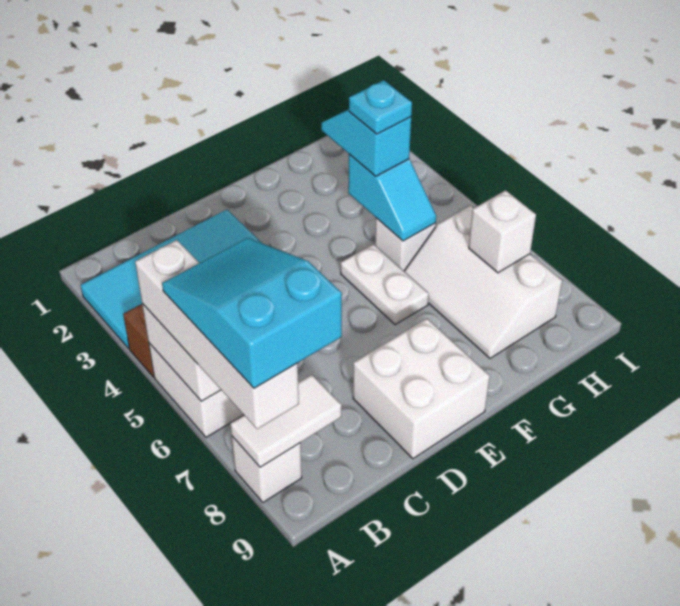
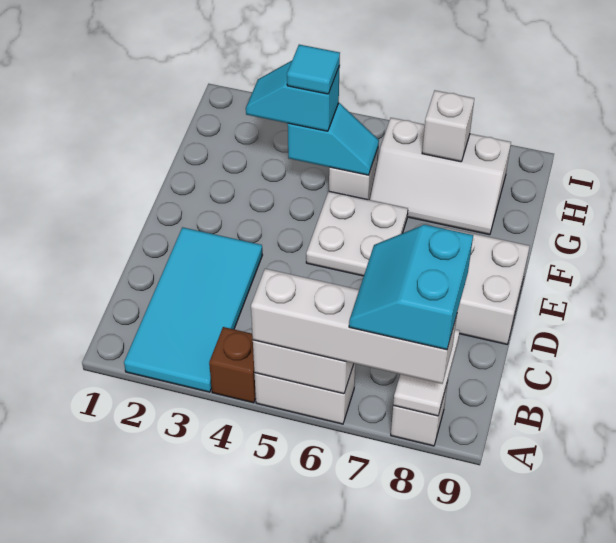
cyan slope A6:B8 level 4 top 8 -> cyan slope A7:B8 level 4 top 8
white plate F5:F6 level 1 -> white plate E5:F6 level 1
cyan plate G4 level 4 -> cyan tile G4 level 4

